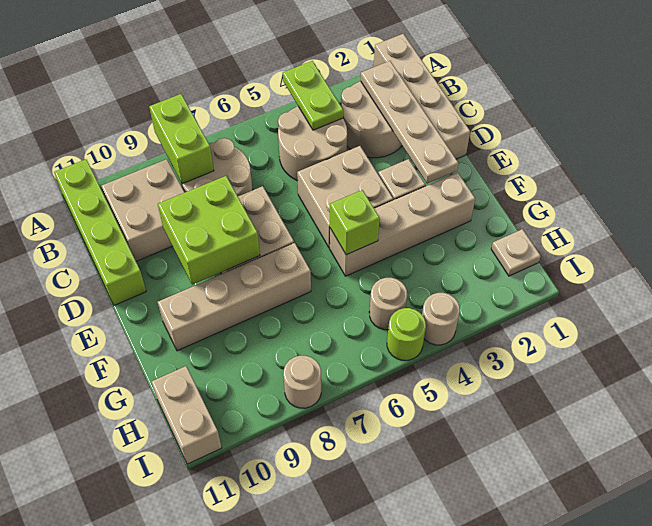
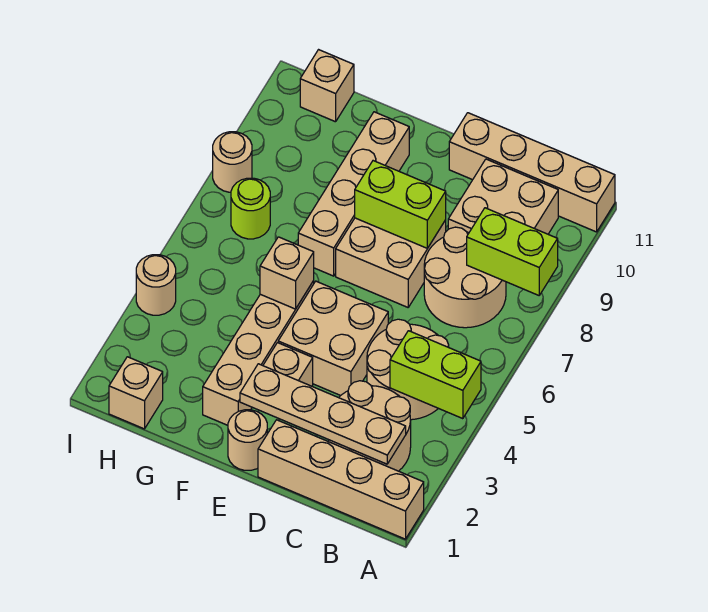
lime plate A4:B4 level 2 -> lime brick A4:B4 level 2
lime brick A11:D11 level 1 -> tan brick A11:D11 level 1
lime brick D8:E9 level 2 -> lime brick D8:E8 level 2
lime brick F5 level 2 -> tan brick F5 level 2
tan plate H1 level 1 -> tan brick H1 level 1
tan round brick H5 level 1 -> tan round brick E1 level 1
tan brick H11:I11 level 1 -> tan brick H11 level 1
lime round brick I5 level 1 -> lime round brick H7 level 1

